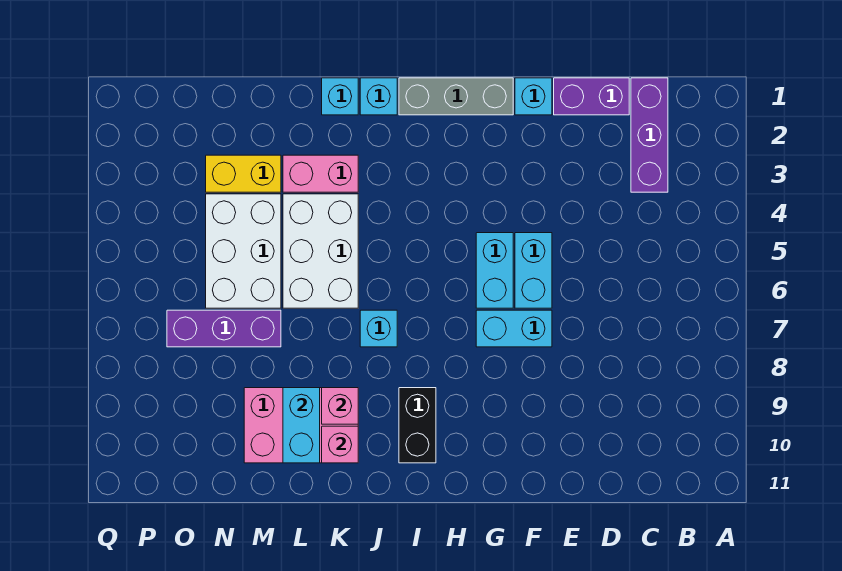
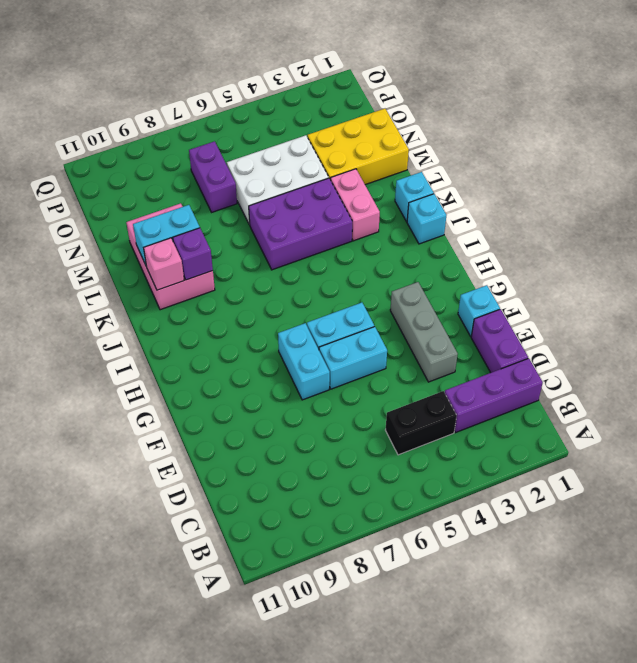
grey brick G1:I1 level 1 -> grey brick E3:G3 level 1
black brick I9:I10 level 1 -> black brick C4:C5 level 1
cyan brick J7 level 1 -> none
white brick K4:L6 level 1 -> purple brick K4:L6 level 1
pink brick K9 level 2 -> purple brick K9 level 2
yellow brick M3:N3 level 1 -> yellow brick M1:N3 level 1
purple brick M7:O7 level 1 -> purple brick N7:O7 level 1

